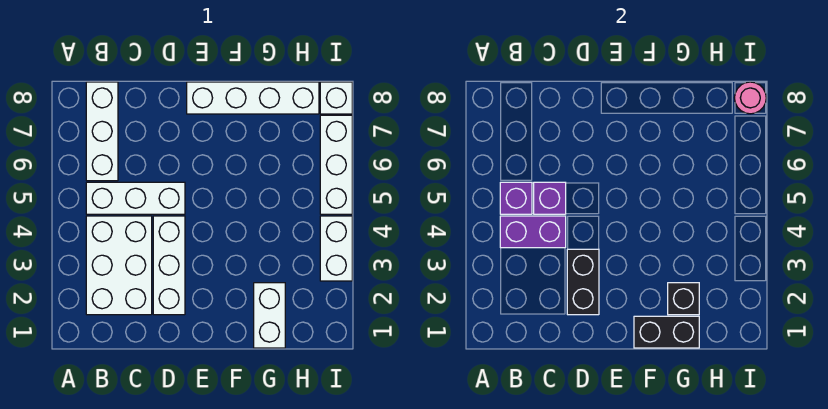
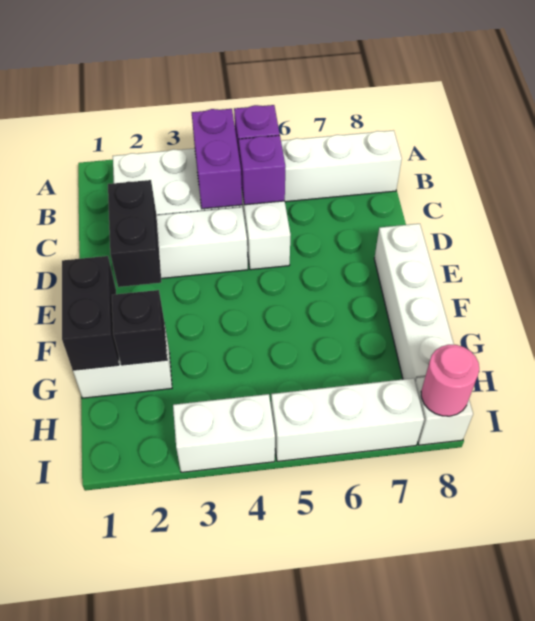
black brick D2:D3 level 2 -> black brick D2:E2 level 2

